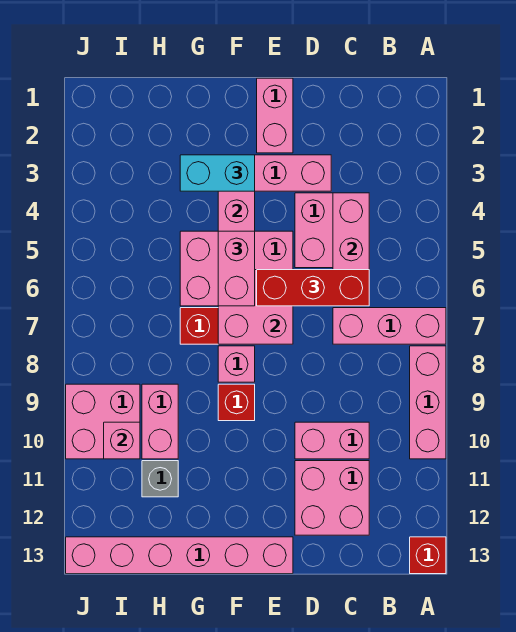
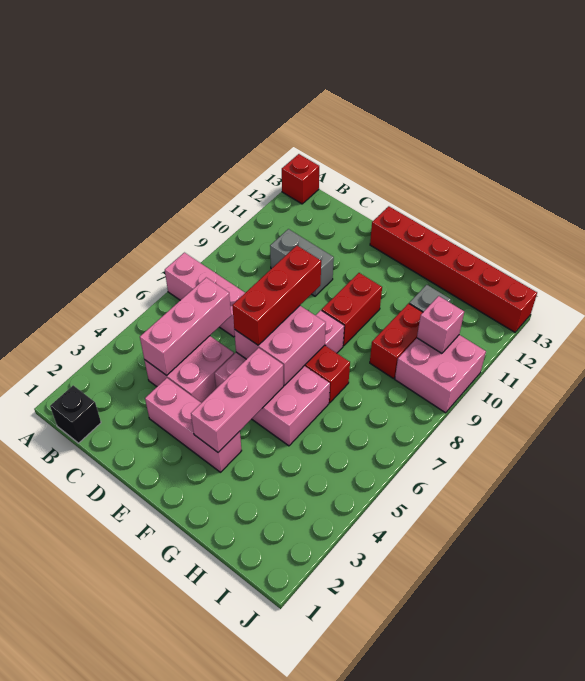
pink brick A8:A10 level 1 -> none
none -> black brick B1 level 1
red brick C6:E6 level 3 -> red brick E6:E8 level 3
pink brick C10:D10 level 1 -> grey brick C10:D10 level 1
pink brick C11:D12 level 1 -> none
pink brick E1:E2 level 1 -> none
pink brick E13:J13 level 1 -> red brick E13:J13 level 1
cyan brick F3:G3 level 3 -> none
pink brick F5:F6 level 3 -> none
red brick F9 level 1 -> red brick F9:F10 level 1
pink brick H9:H10 level 1 -> red brick H9:H10 level 1

